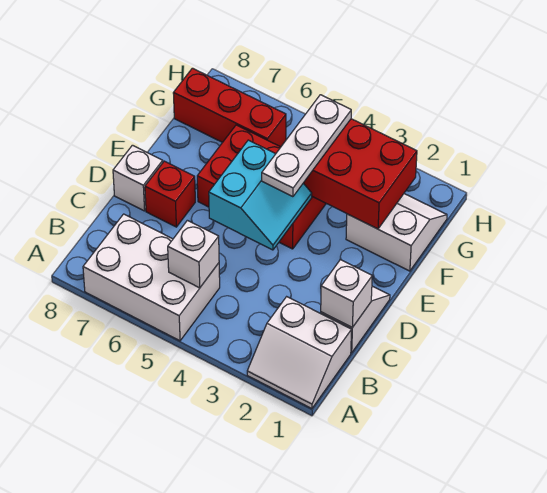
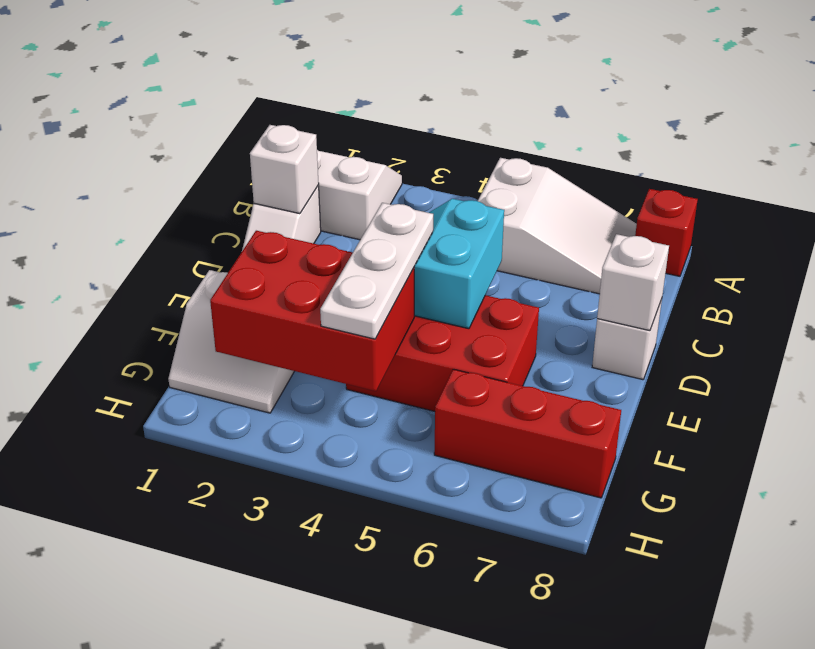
white brick A5:B7 level 1 -> white slope A5:B7 level 1 top 5
white brick B5 level 2 -> white brick D8 level 2
red brick D7 level 1 -> red brick A8 level 1

